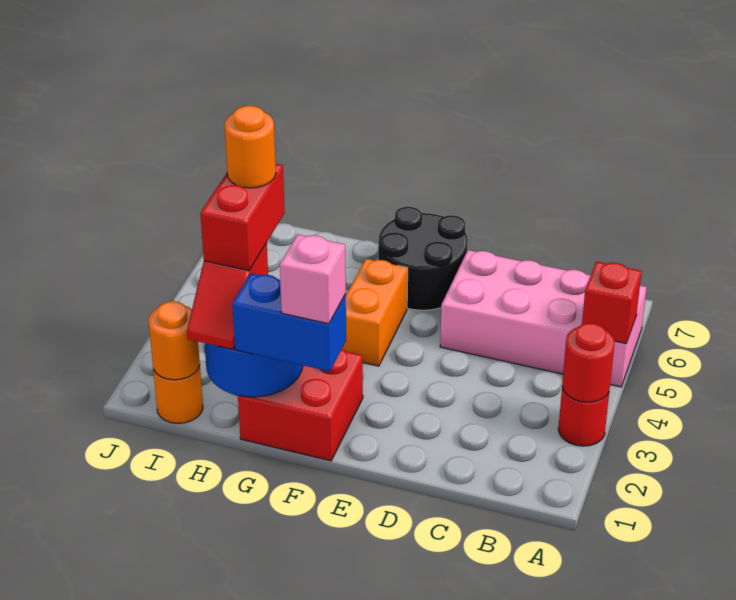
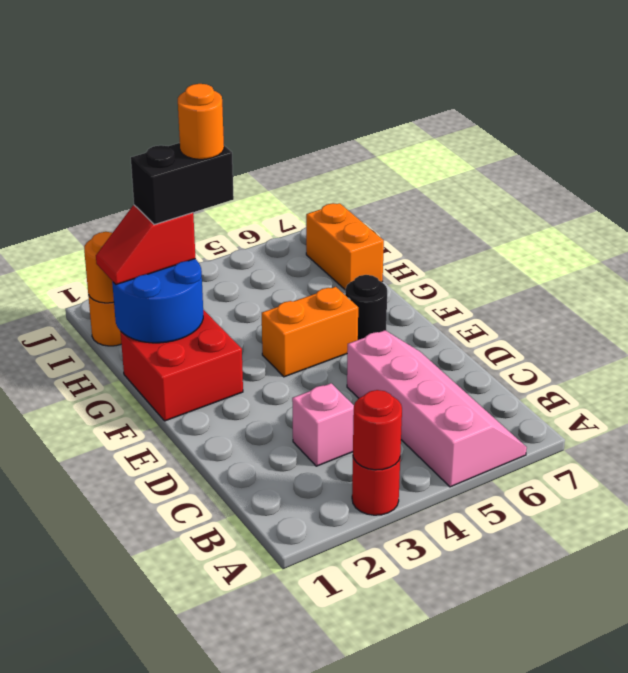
pink brick A5:D6 level 1 -> pink slope A5:D6 level 1 top 5
red brick A5 level 2 -> none
black round brick E6:F7 level 1 -> black round brick F6 level 1
blue brick F1:G1 level 3 -> none
pink brick F1 level 4 -> pink brick C3 level 1
red brick H2:H3 level 4 -> black brick H2:H3 level 4
none -> orange brick H7:I7 level 1

